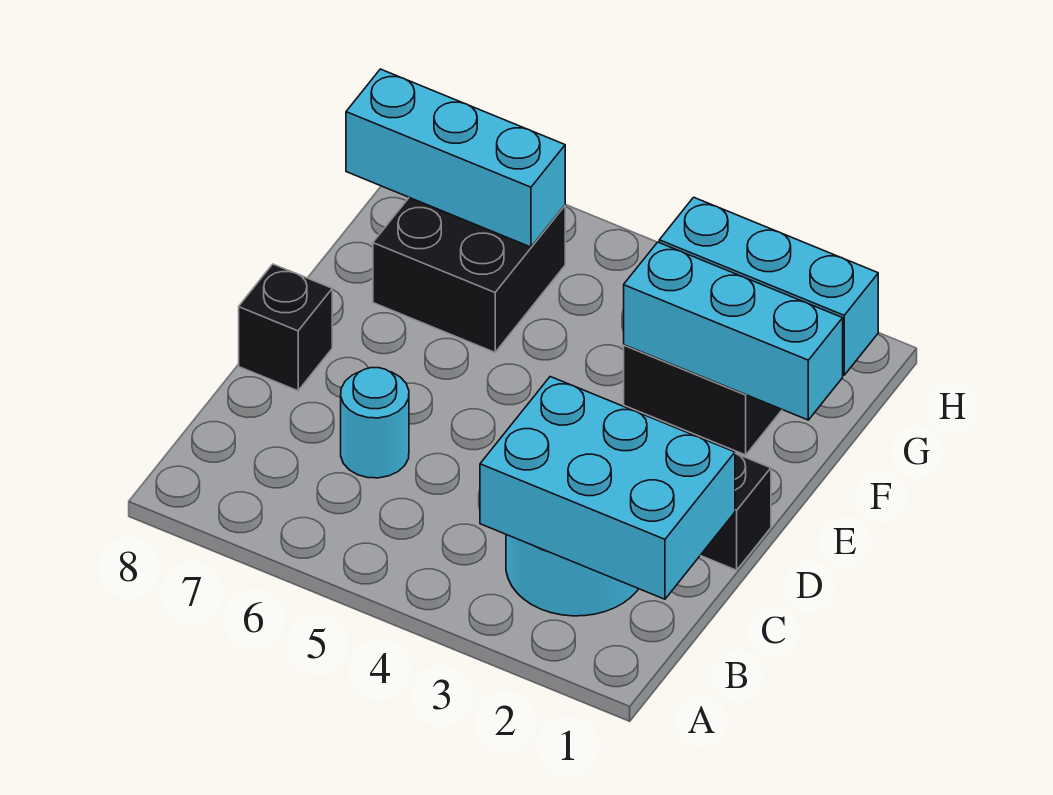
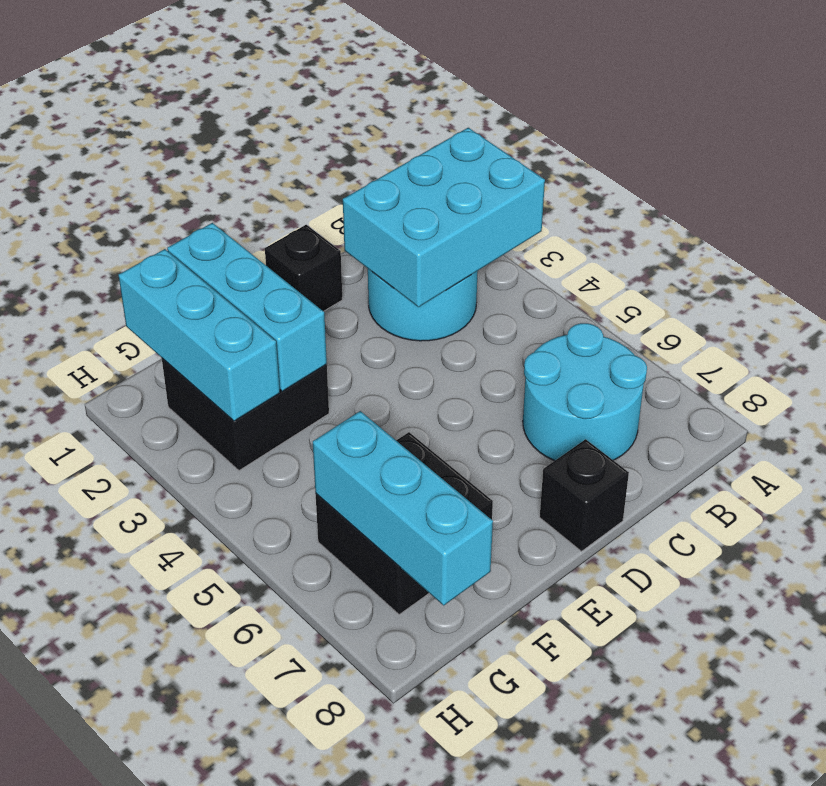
cyan brick B1:C3 level 2 -> cyan brick A2:C3 level 2
cyan round brick C6 level 1 -> cyan round brick B6:C7 level 1

